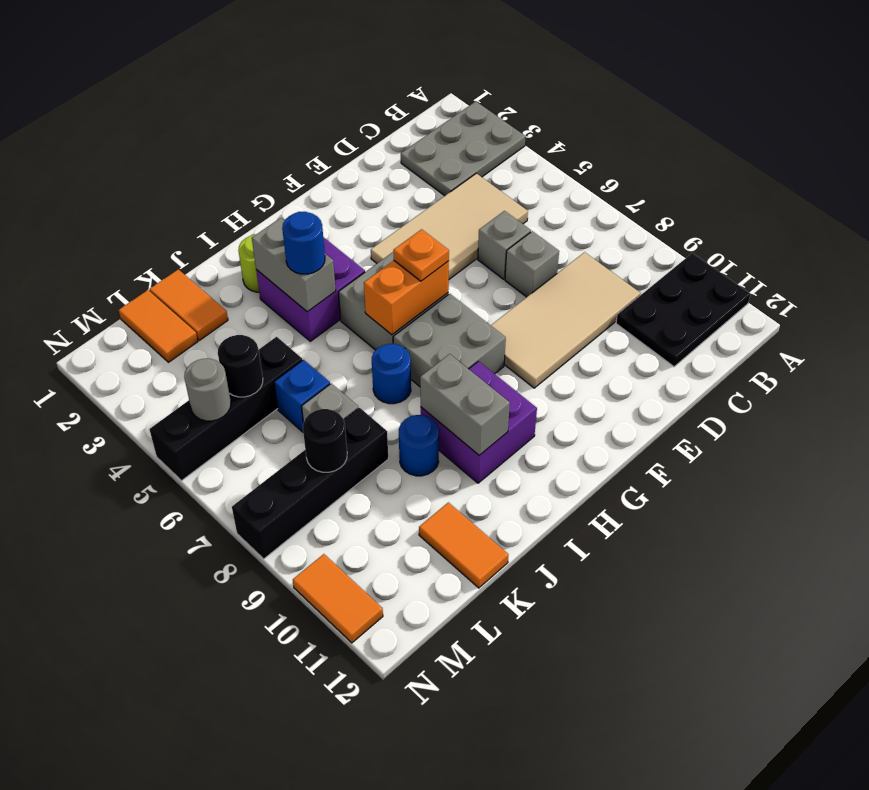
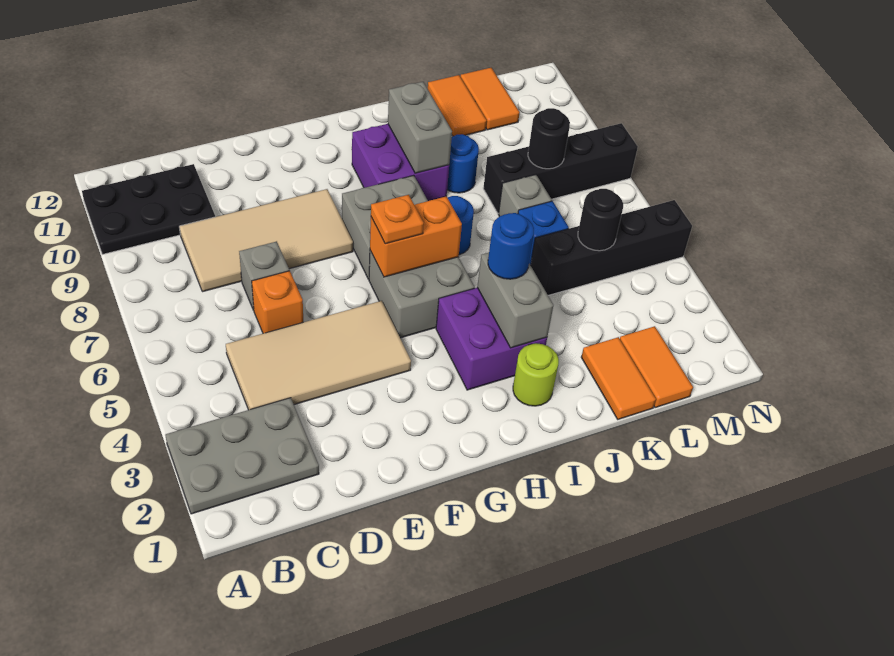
grey brick D6 level 1 -> orange brick D6 level 1
grey round brick M5 level 2 -> none
orange tile N10:N11 level 1 -> orange tile L11:L12 level 1

